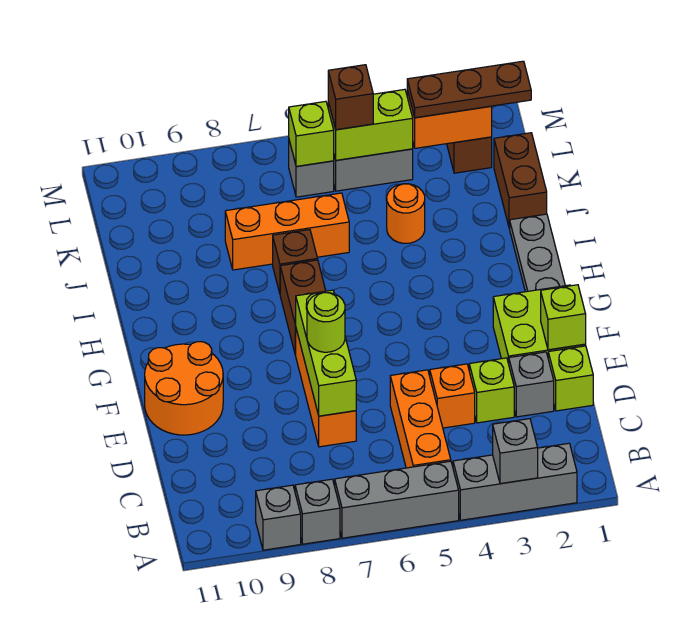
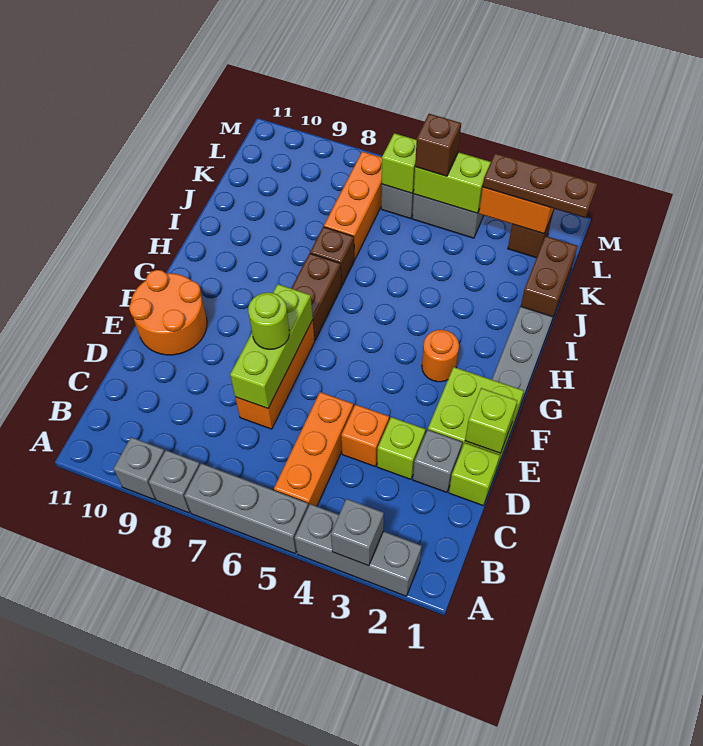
orange round brick J4 level 1 -> orange round brick G3 level 1
orange brick J6:J8 level 1 -> orange brick J7:L7 level 1

